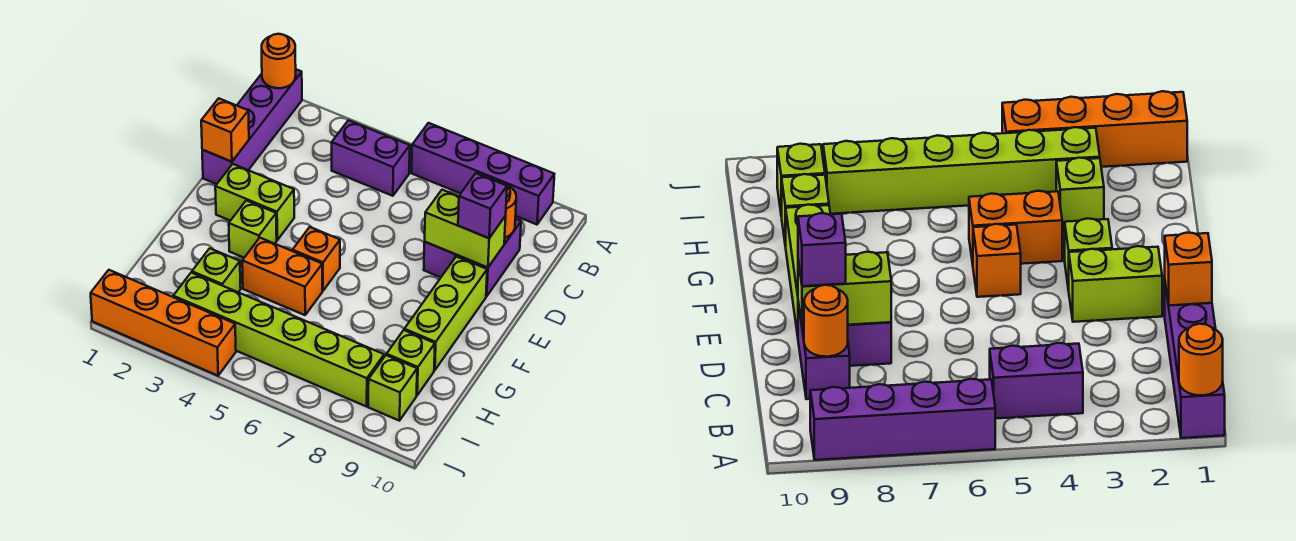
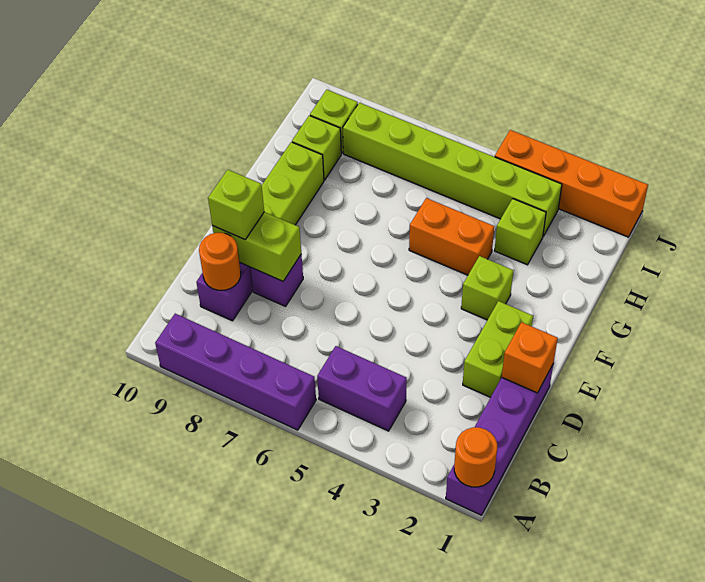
purple brick D9 level 3 -> lime brick D9 level 3
lime brick E2:E3 level 1 -> lime brick D2:E2 level 1
orange brick F5 level 1 -> none

